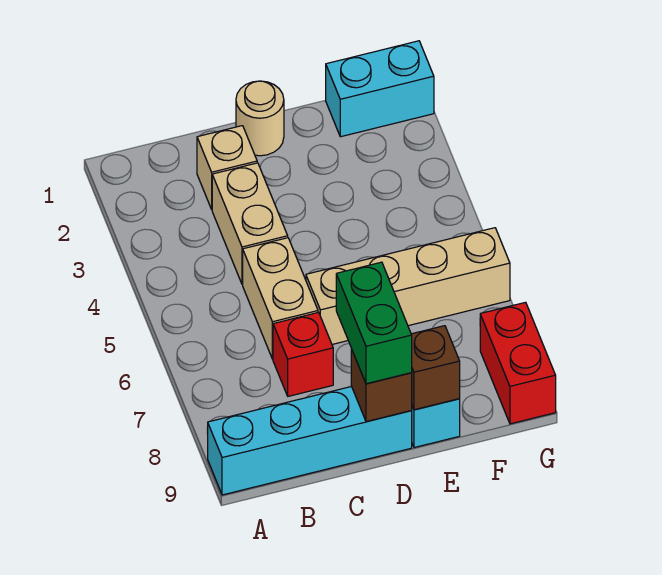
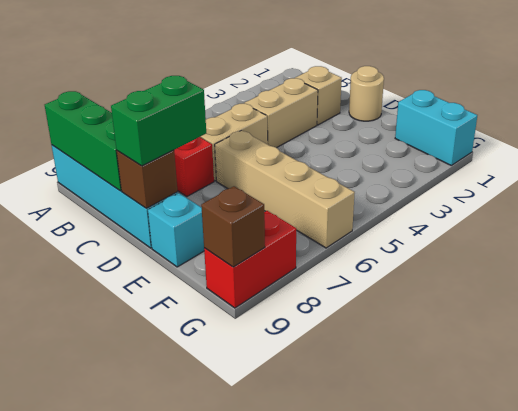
none -> green brick A9:C9 level 2
brown brick E9 level 2 -> brown brick G9 level 2

